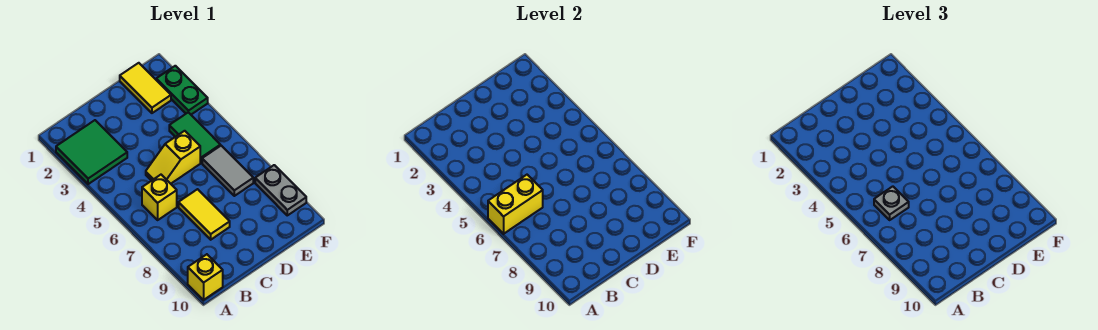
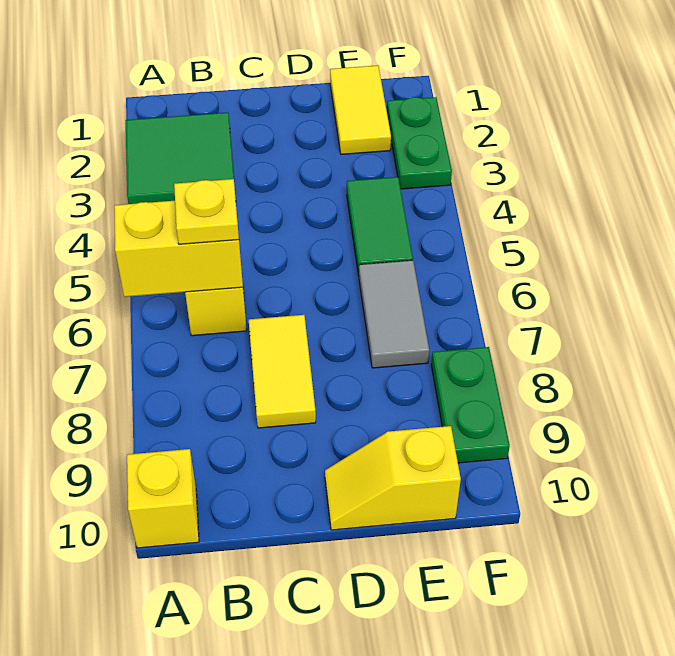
grey plate B6 level 3 -> yellow plate B6 level 3
yellow slope C5:D5 level 1 top D -> yellow slope D10:E10 level 1 top E
grey plate F8:F9 level 1 -> green plate F8:F9 level 1

